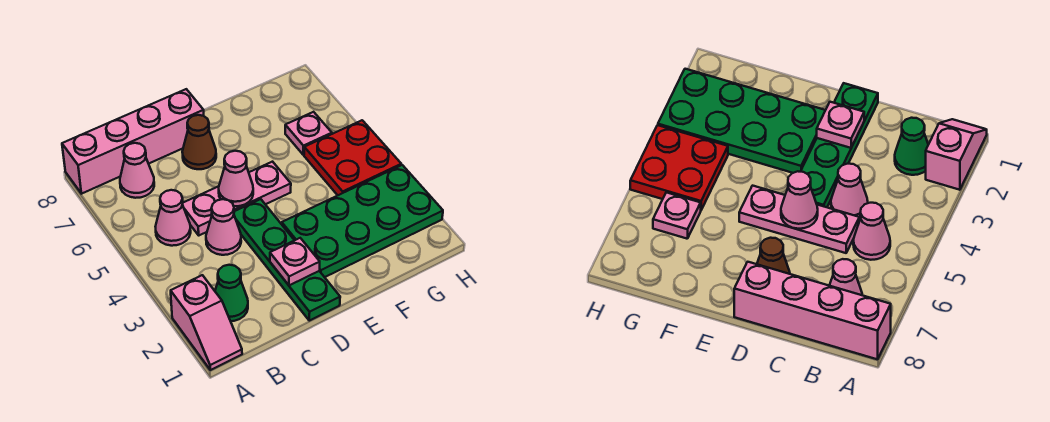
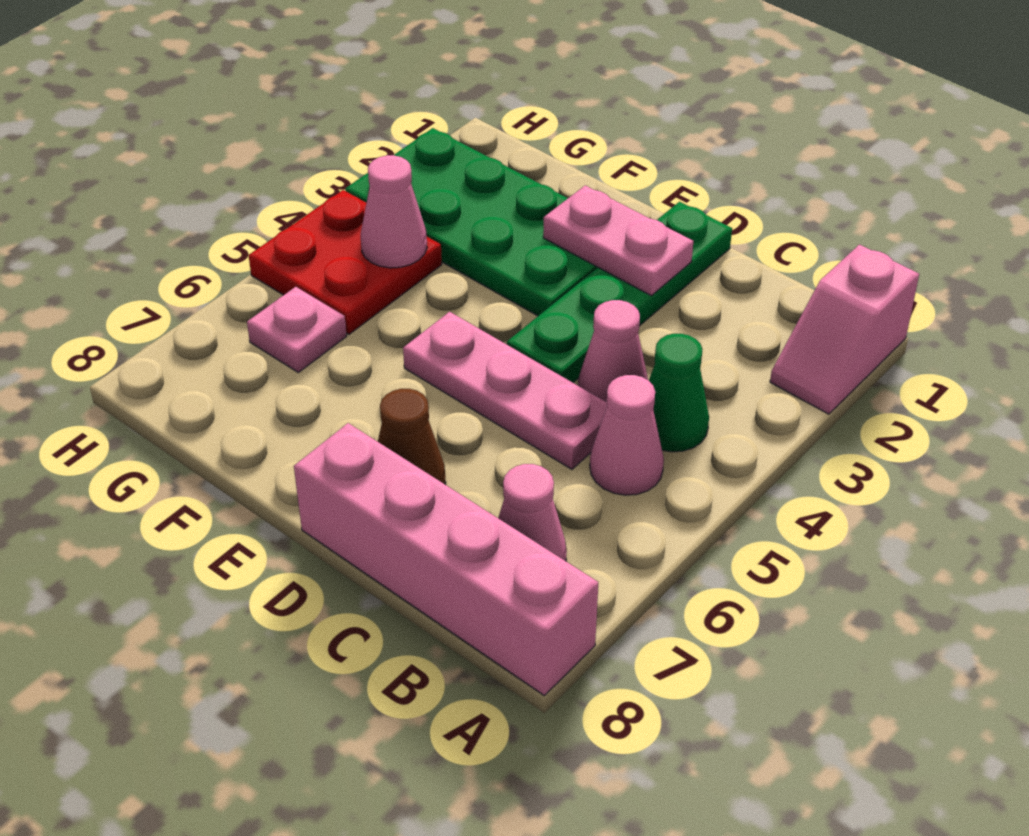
pink slope A1:A2 level 1 top 2 -> pink slope A1:A2 level 1 top 1
green cone B2 level 1 -> green cone B4 level 1
pink plate D2 level 2 -> pink plate D2:E2 level 2
pink cone D5 level 2 -> pink cone G4 level 2

